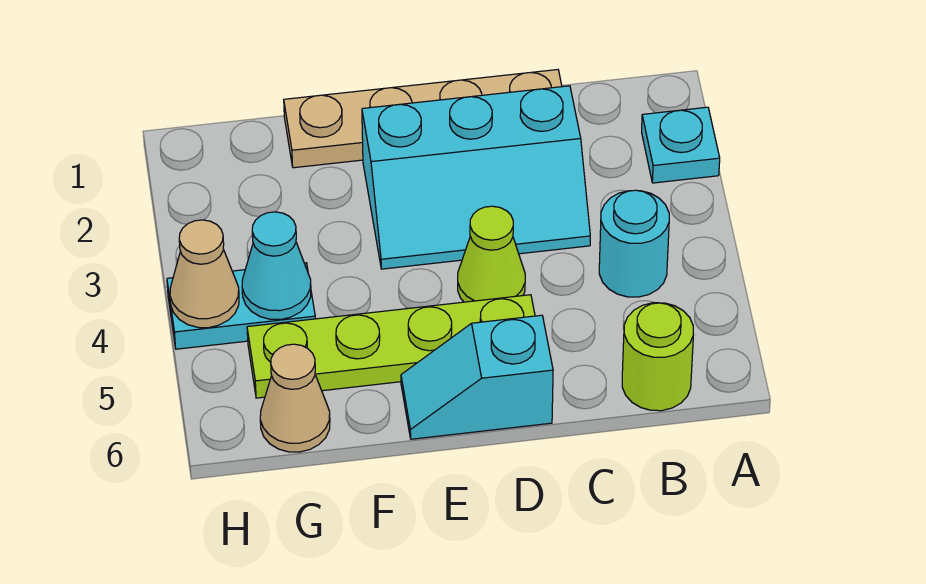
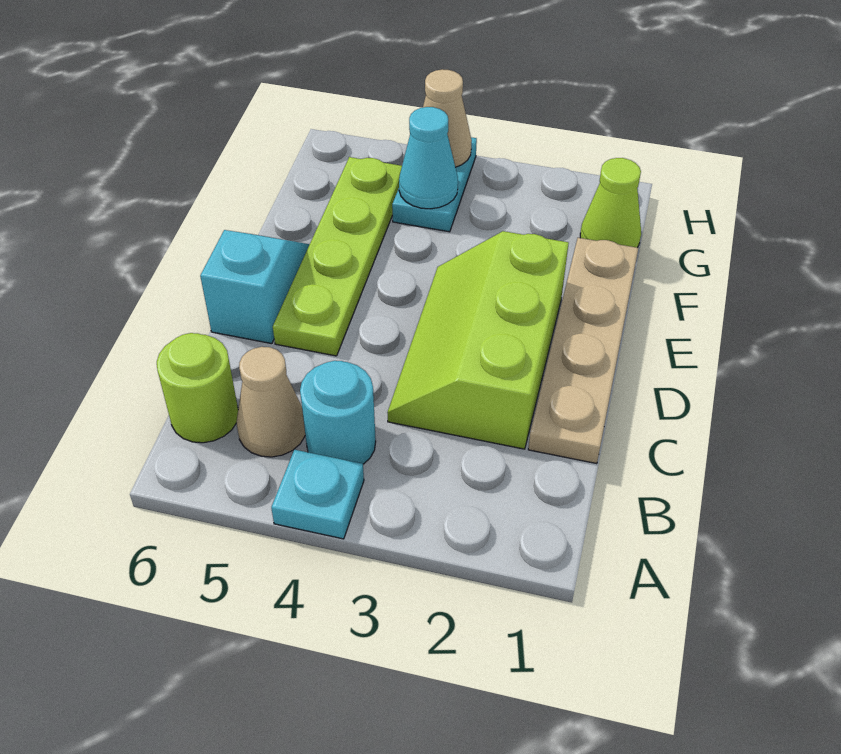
cyan plate A2 level 1 -> cyan plate A4 level 1
cyan slope C2:E3 level 1 top 2 -> lime slope C2:E3 level 1 top 2
lime cone D4 level 1 -> lime cone G1 level 1
tan cone G6 level 1 -> tan cone B5 level 1

